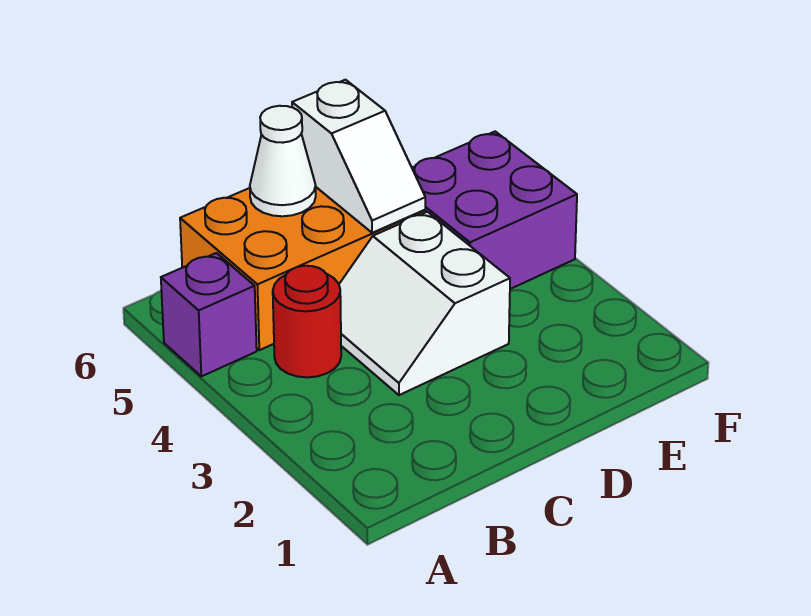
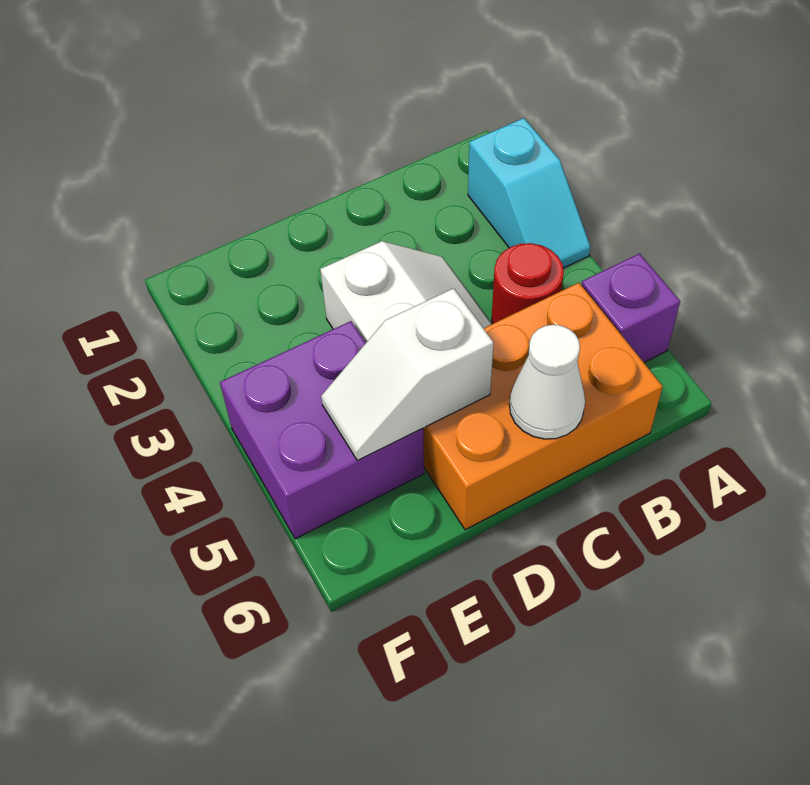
none -> cyan slope A2:A3 level 1 top 2
white slope D5:D6 level 2 top 6 -> white slope D5:E5 level 2 top D

